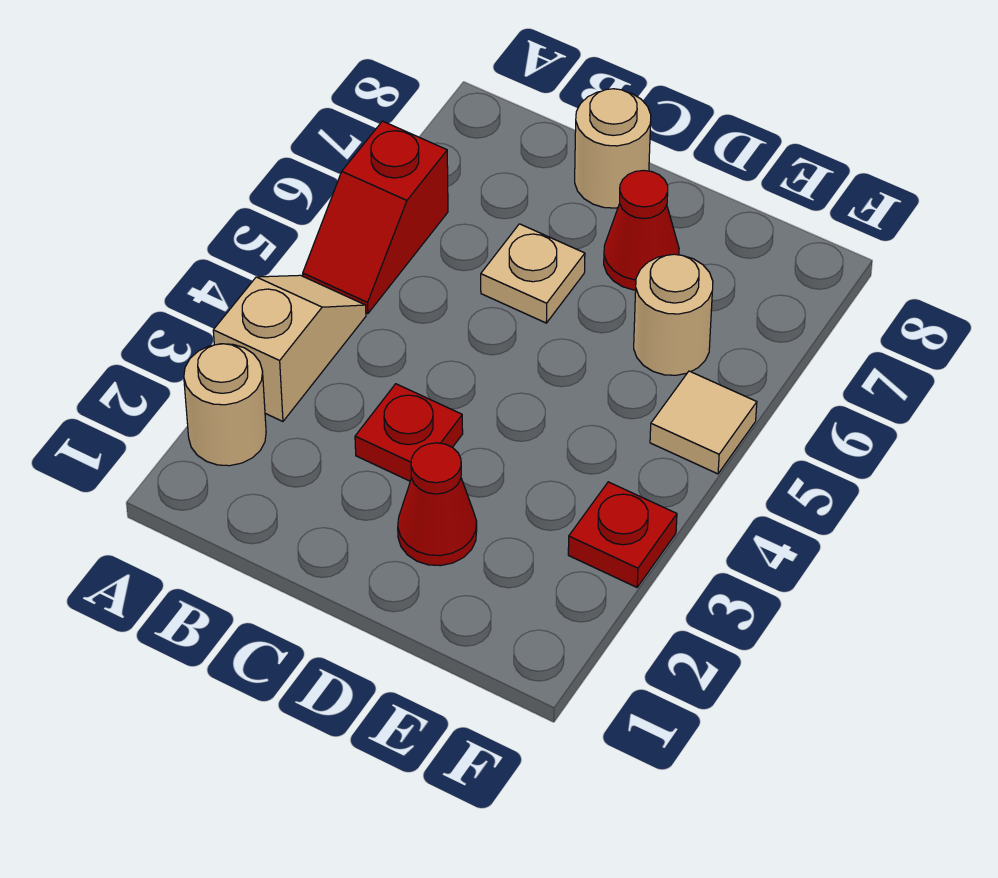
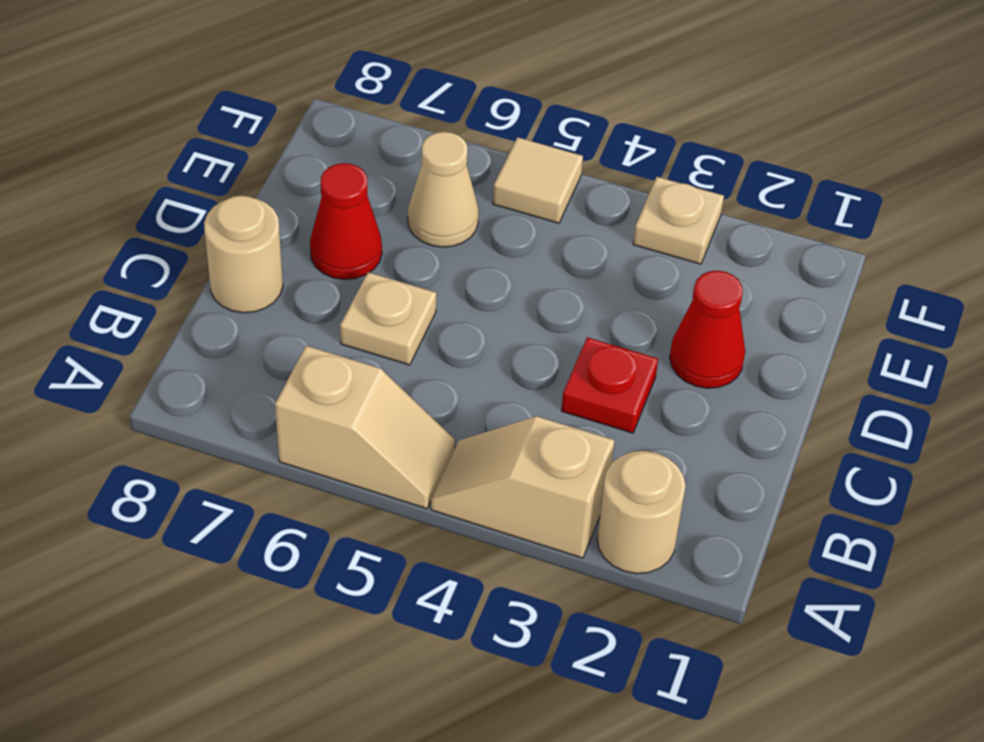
red slope A5:A6 level 1 top 6 -> tan slope A5:A6 level 1 top 6
tan round brick E6 level 1 -> tan cone E6 level 1
red plate F3 level 1 -> tan plate F3 level 1

